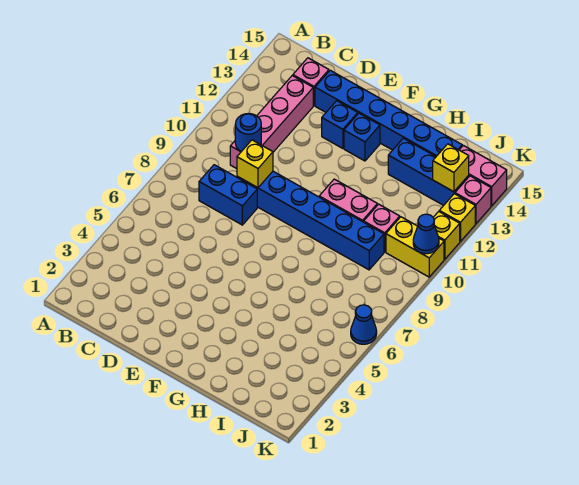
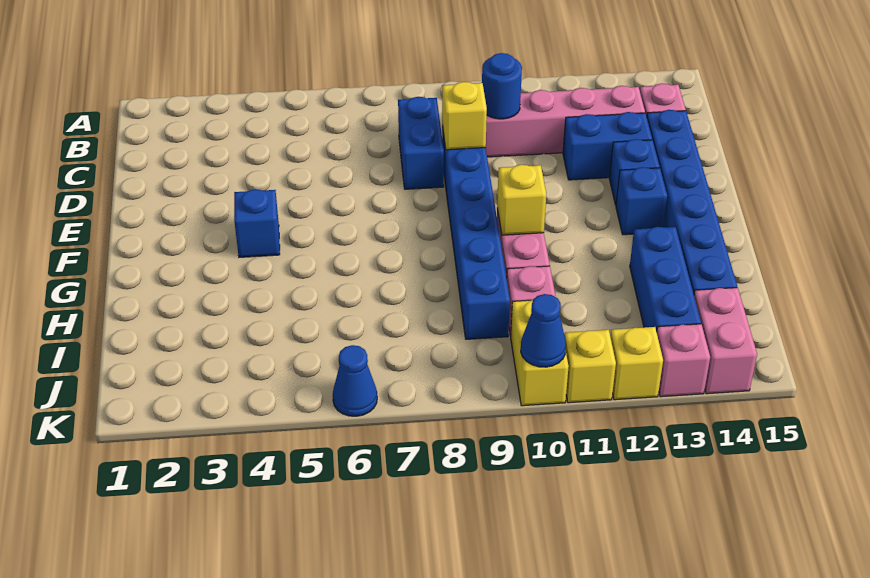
none -> blue brick D12:D13 level 1
none -> blue brick F4 level 1
yellow brick J13 level 2 -> yellow brick G10 level 2

